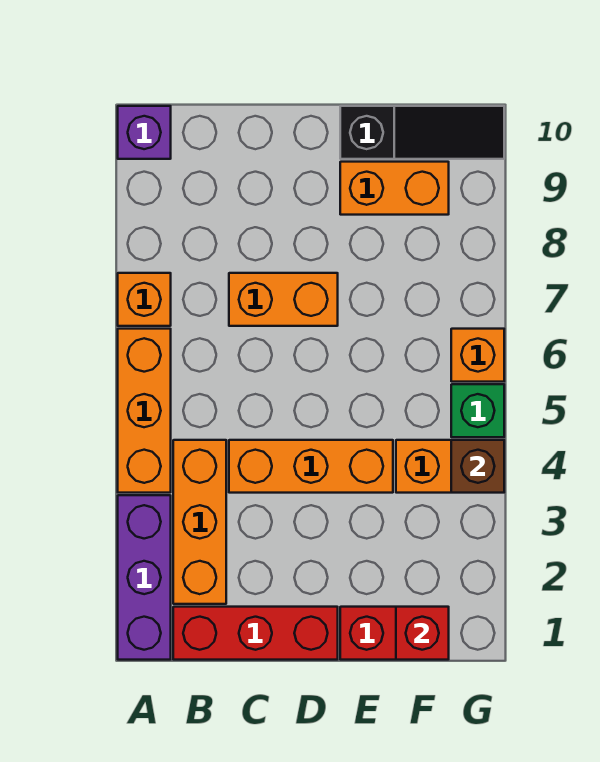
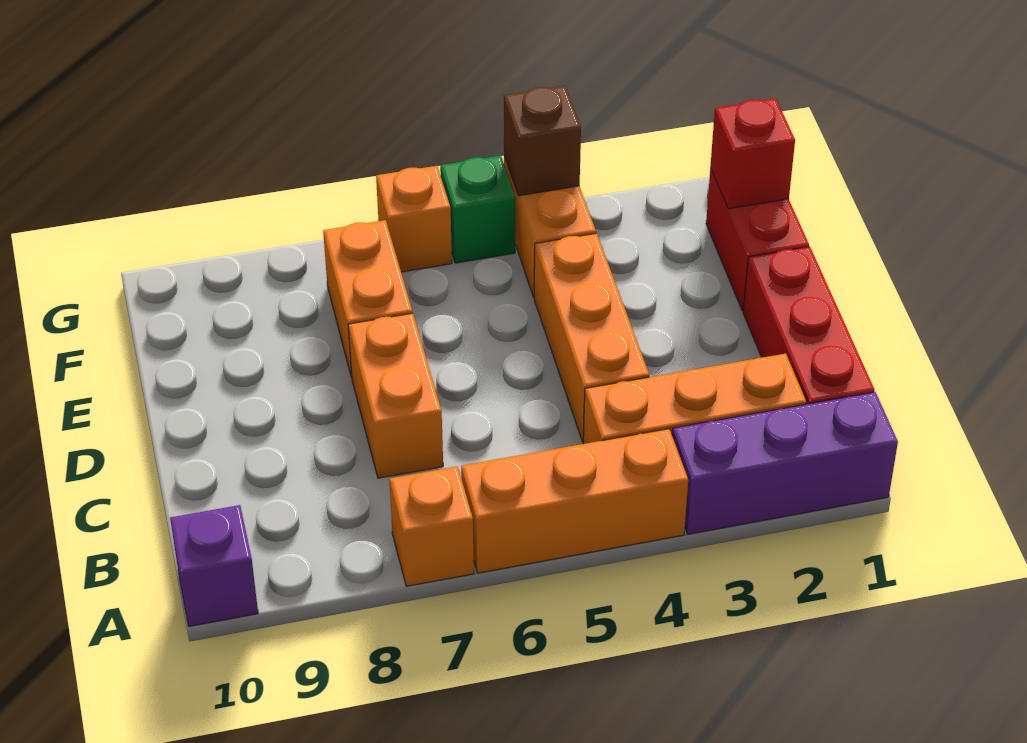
orange brick E9:F9 level 1 -> orange brick E7:F7 level 1
black slope E10:G10 level 1 top E -> none

